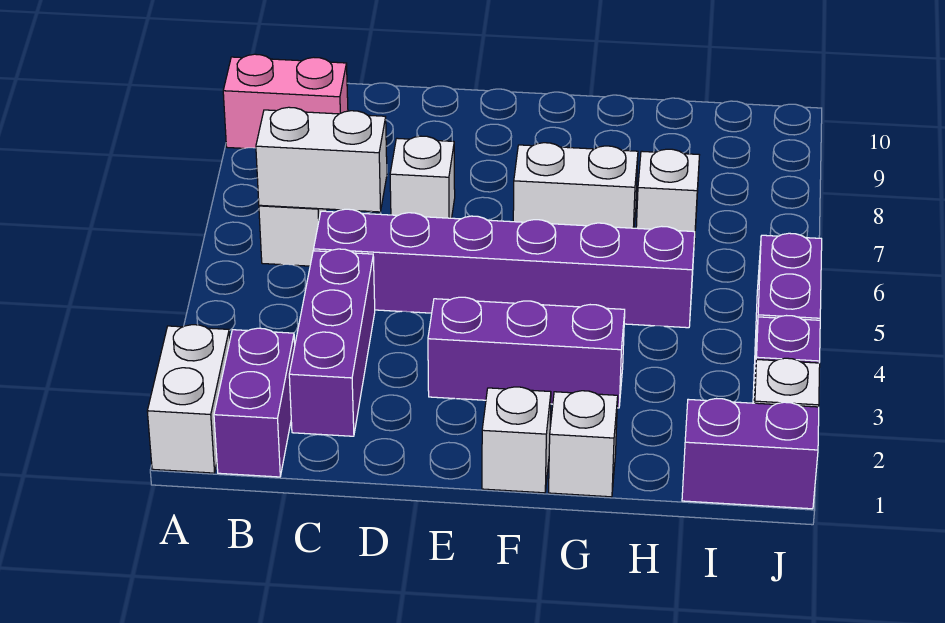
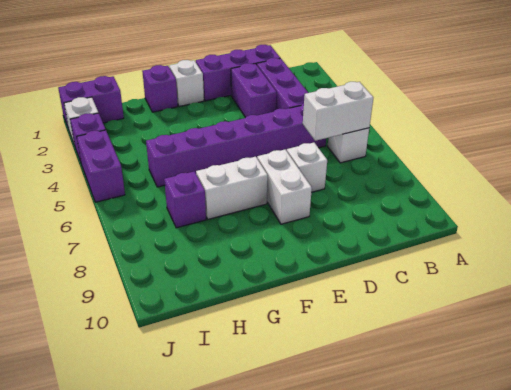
white brick A1:A2 level 1 -> white brick E7:E8 level 1
pink brick A9:B9 level 1 -> none
purple brick B1:B2 level 1 -> purple brick D2:D3 level 1
purple brick E3:G3 level 1 -> purple brick C1:E1 level 1
white brick G1 level 1 -> purple brick G1 level 1
white brick H7 level 1 -> purple brick H7 level 1

